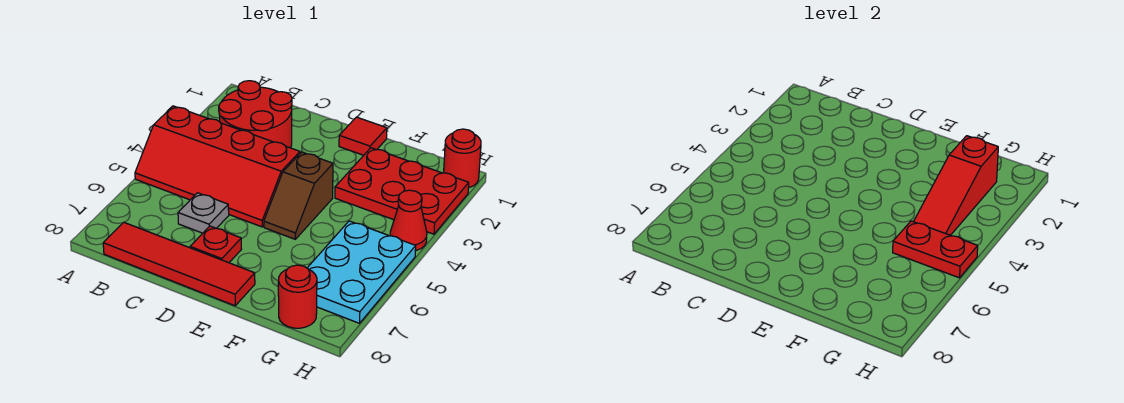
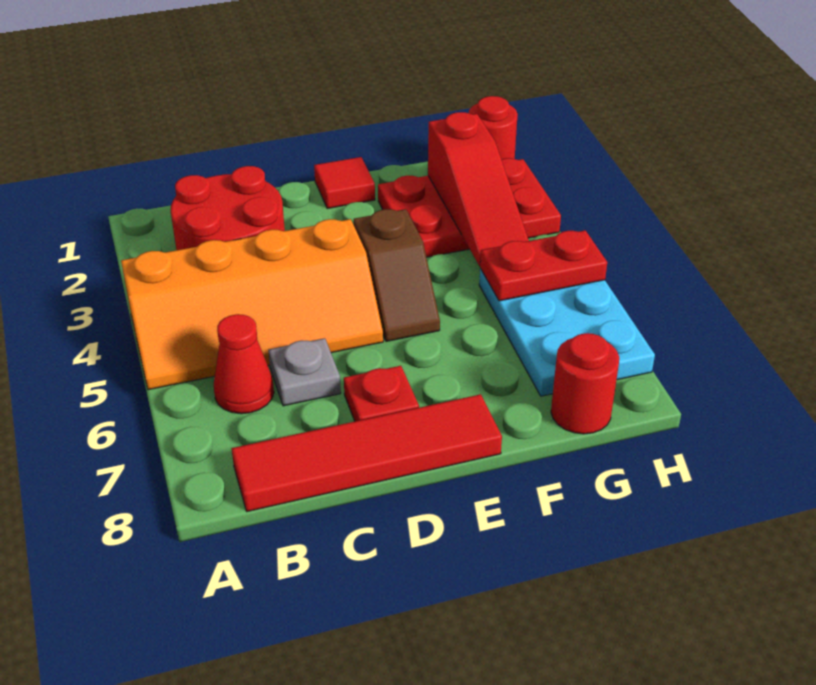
red slope A4:D5 level 1 top 4 -> orange slope A4:D5 level 1 top 4
red cone H4 level 1 -> red cone B6 level 1

